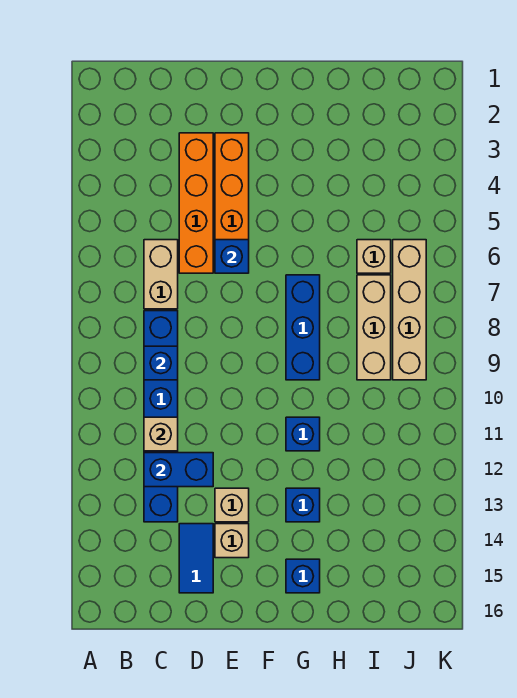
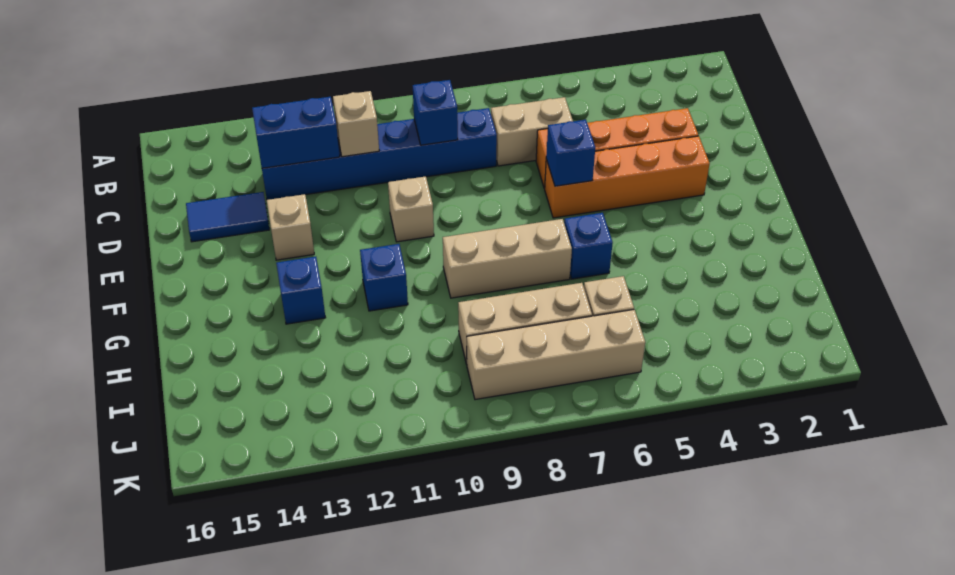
blue brick C12:D12 level 2 -> blue brick C12:C13 level 2
tan brick E14 level 1 -> tan brick E10 level 1
blue brick G7:G9 level 1 -> tan brick G7:G9 level 1
blue brick G15 level 1 -> blue brick G6 level 1

